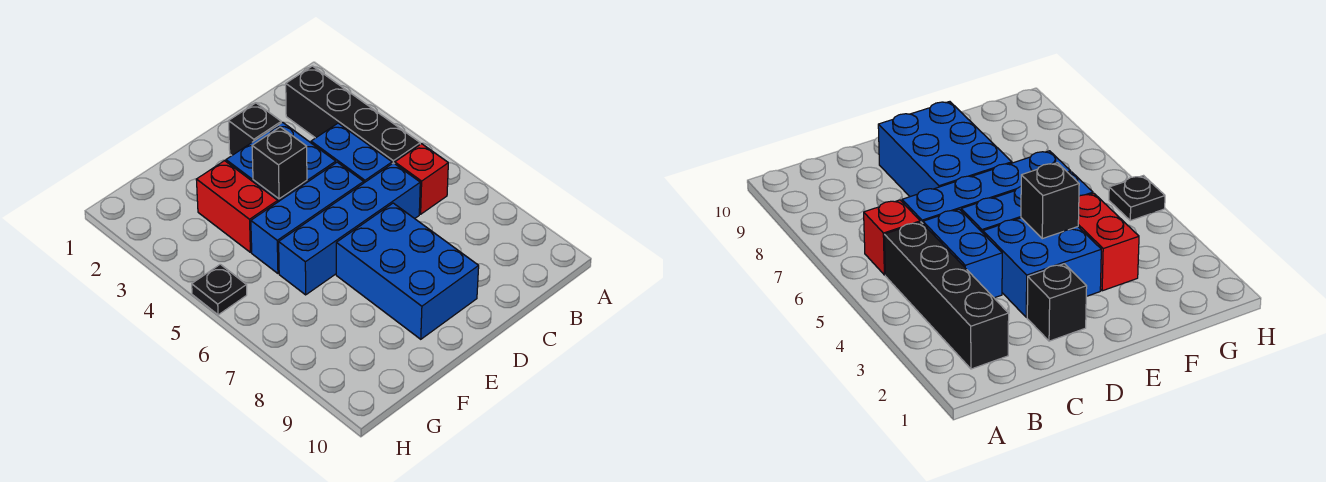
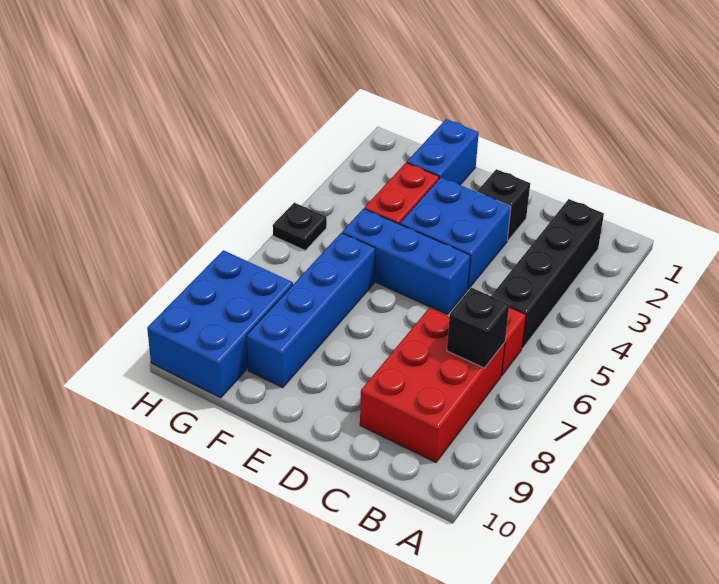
none -> red brick B7:C9 level 1
blue brick C4:C5 level 1 -> blue brick F1:F2 level 1
blue brick C6:F6 level 1 -> blue brick F6:F9 level 1
blue brick D7:E9 level 1 -> blue brick G8:H10 level 1
black brick E4 level 2 -> black brick B7 level 2

